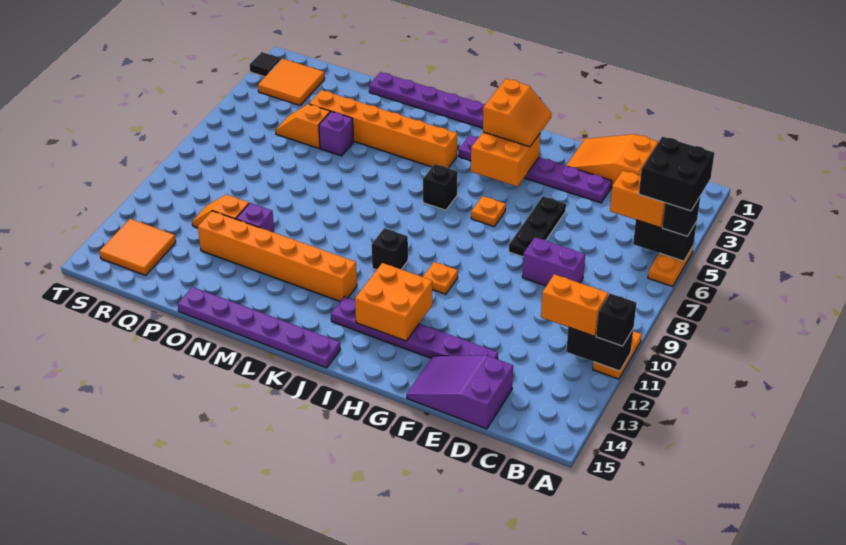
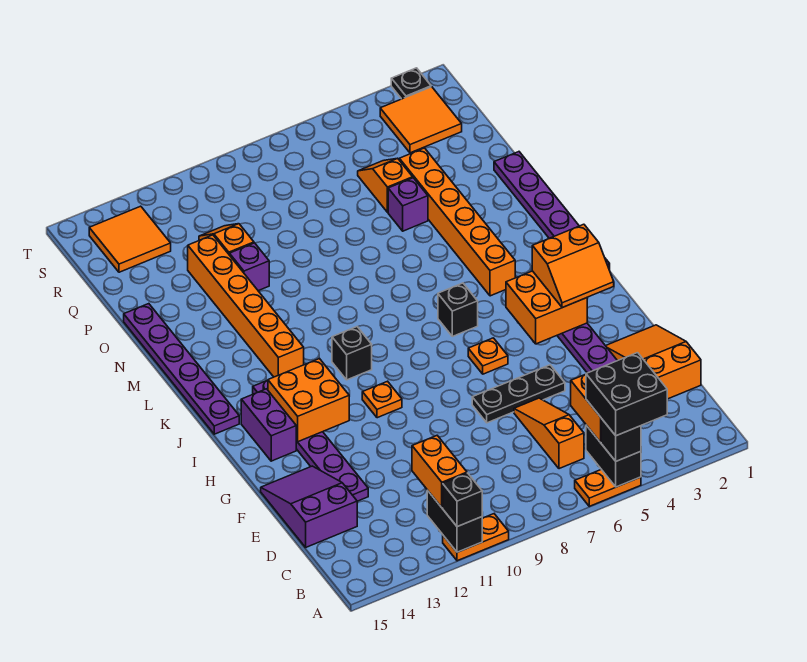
none -> orange slope C6:E6 level 1 top C
purple brick D8:E8 level 1 -> purple brick H14:I14 level 1
black tile T2 level 1 -> black plate T2 level 1

